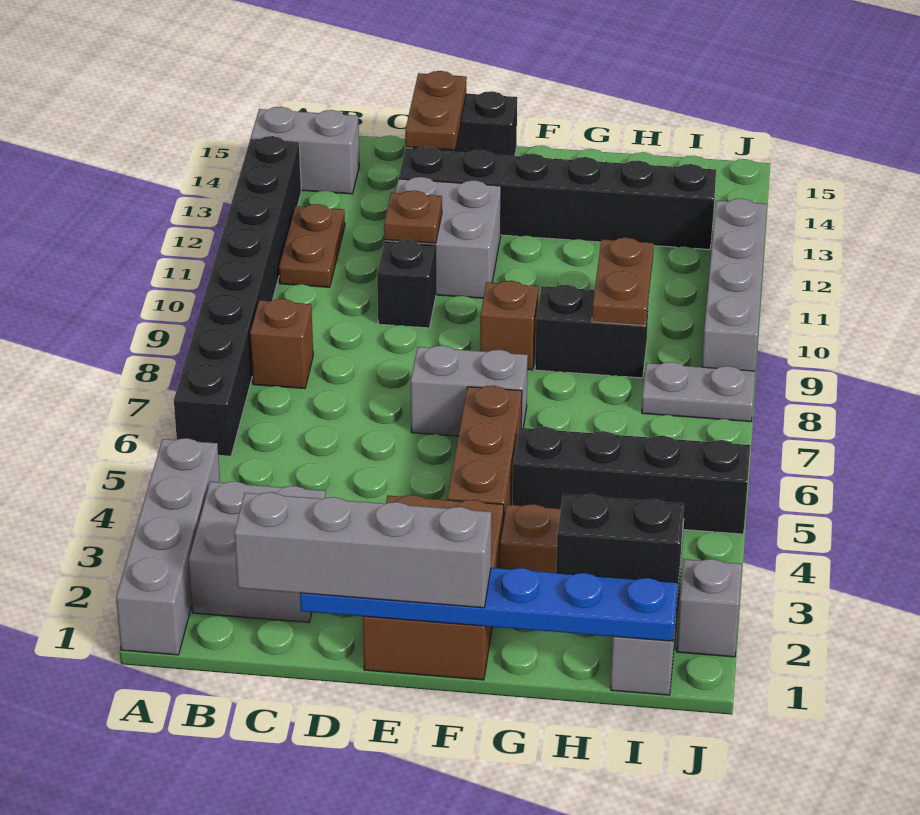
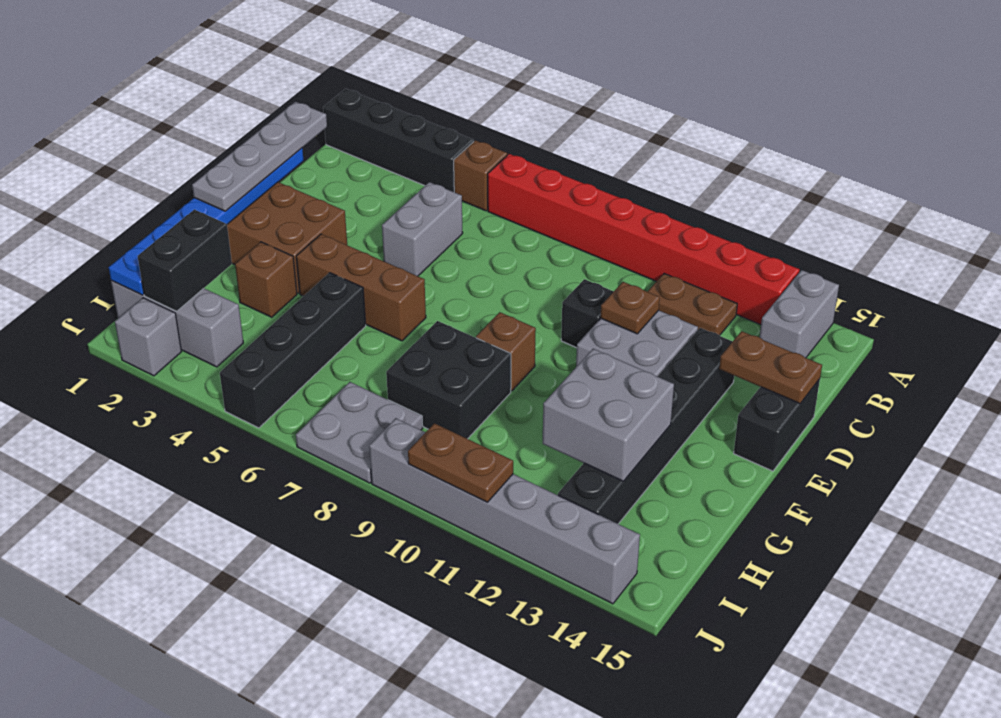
grey brick A1:A4 level 1 -> black brick A1:A4 level 1
black brick A6:A13 level 1 -> red brick A6:A13 level 1
grey brick B2:C3 level 1 -> grey brick G12:H13 level 2
brown brick B8 level 1 -> brown brick A5 level 1
grey brick C1:F1 level 3 -> grey plate C1:F1 level 3
grey brick E7:F7 level 1 -> grey brick C5:D5 level 1
black brick G9:H9 level 1 -> black brick G8:H9 level 1
brown plate H9:H10 level 2 -> brown plate J10:J11 level 2
grey plate I8:J8 level 1 -> grey plate I7:J8 level 1
grey brick J9:J12 level 1 -> grey brick J9:J14 level 1

